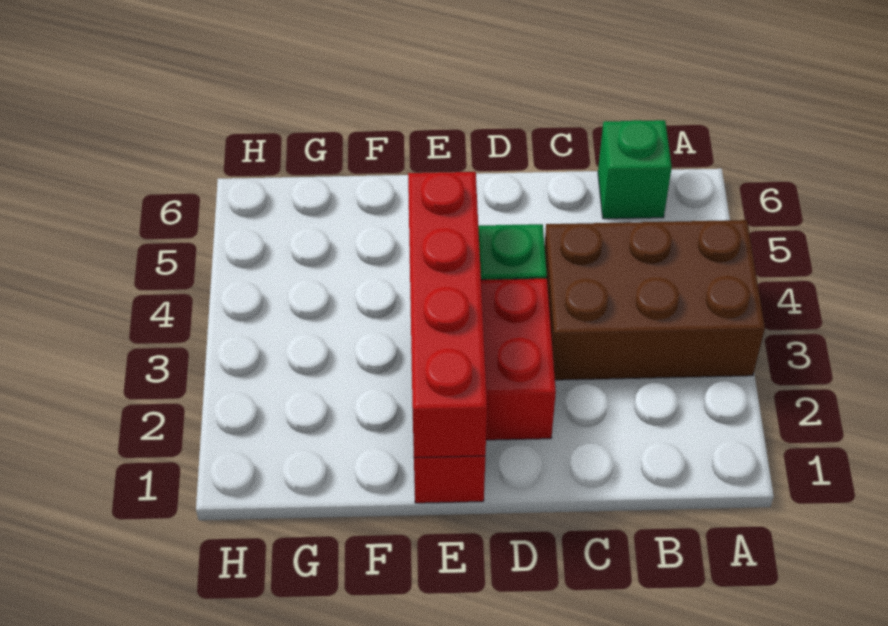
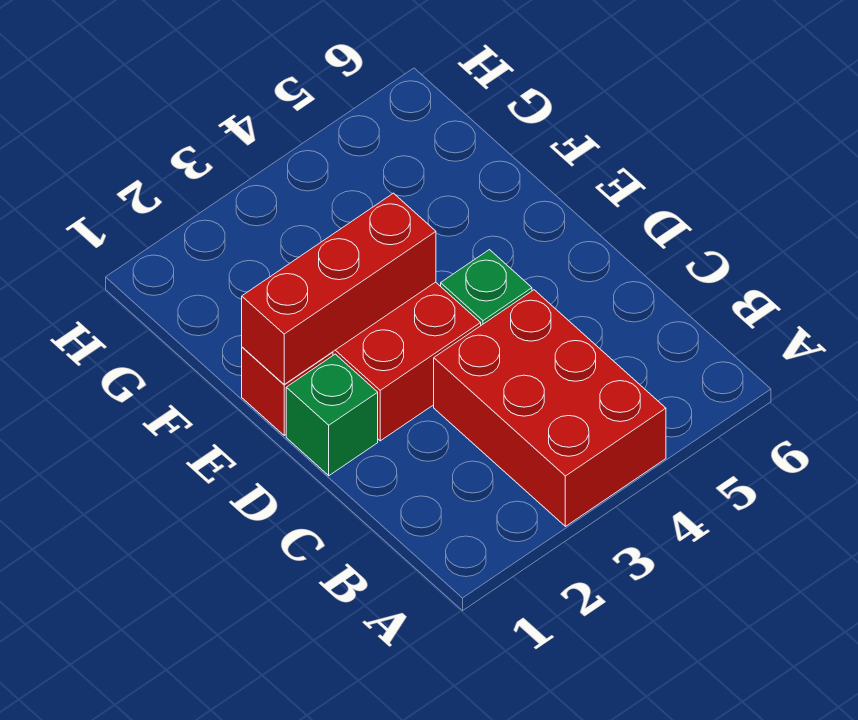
brown brick A3:C4 level 1 -> red brick A3:C4 level 1
green brick B6 level 1 -> green brick D1 level 1
red brick E1:E4 level 2 -> red brick E1:E3 level 2

